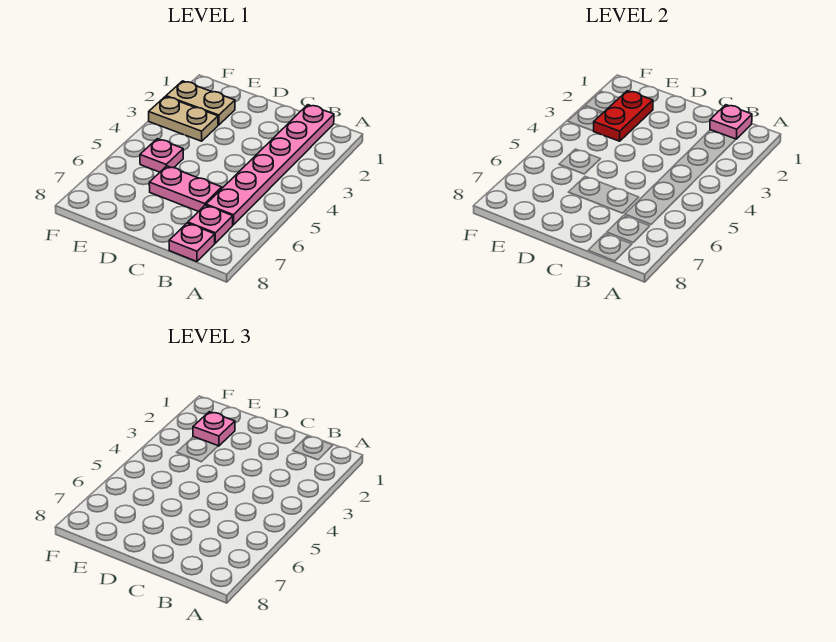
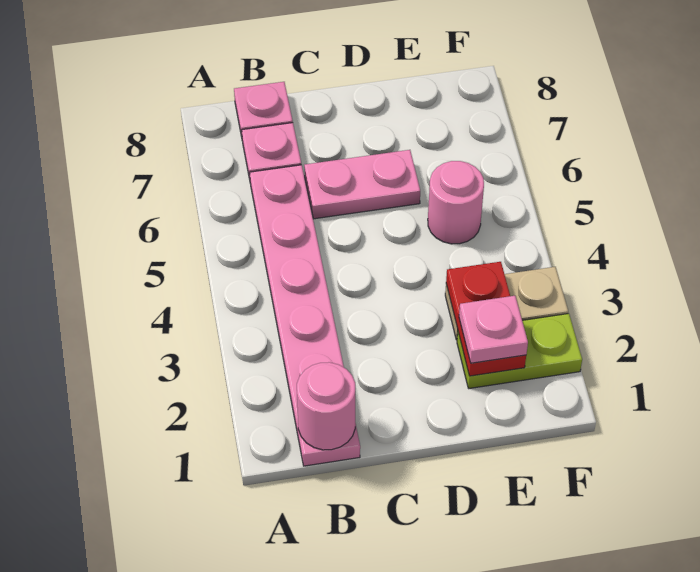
pink plate B1 level 2 -> pink round brick B1 level 2
tan plate E2:F2 level 1 -> lime plate E2:F2 level 1
pink plate E5 level 1 -> pink round brick E5 level 1

